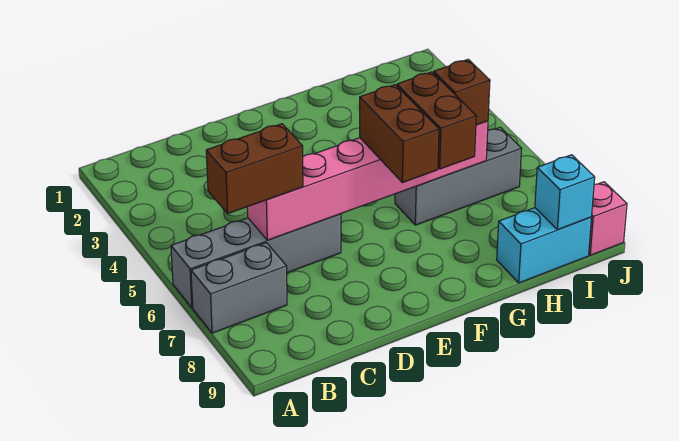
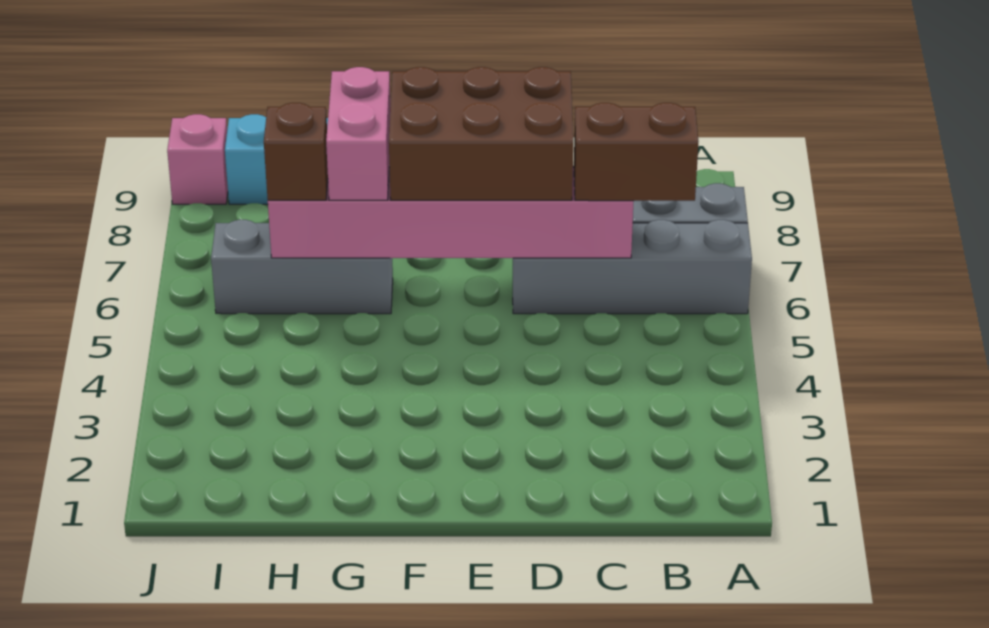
brown brick F6:F7 level 3 -> brown brick D6:F7 level 3
brown brick G6:G7 level 3 -> pink brick G6:G7 level 3
cyan brick I9 level 2 -> none

